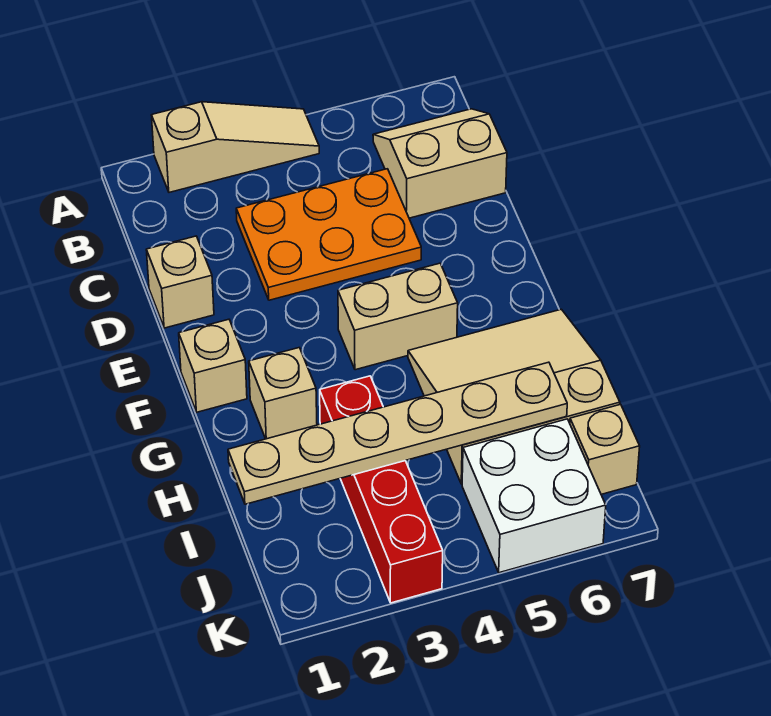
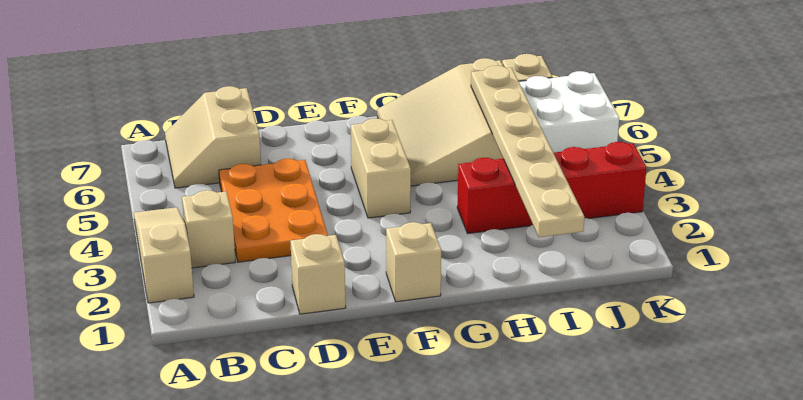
tan brick G2 level 1 -> tan brick B3 level 1

